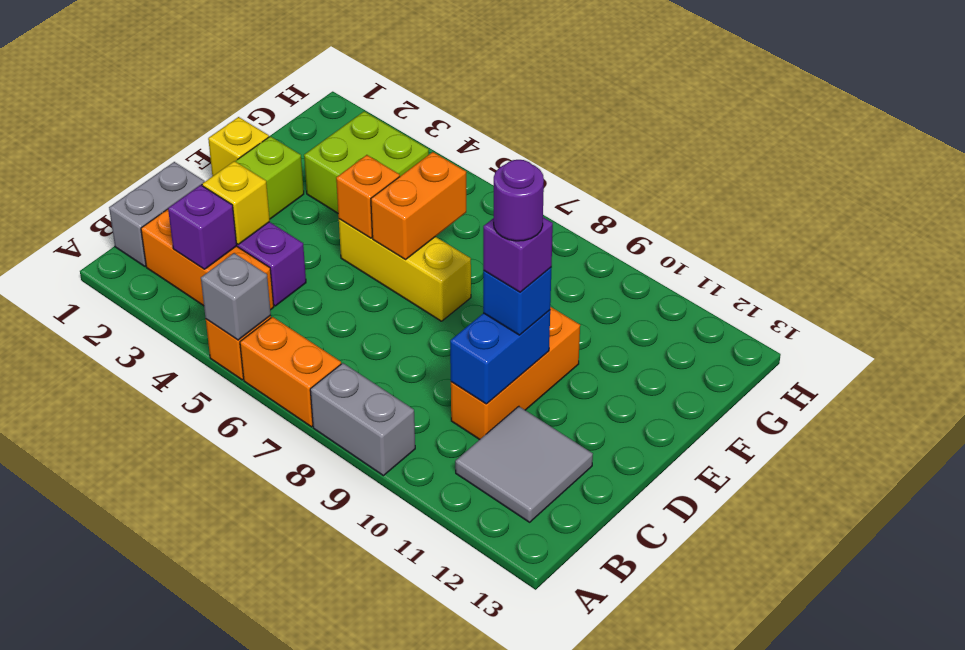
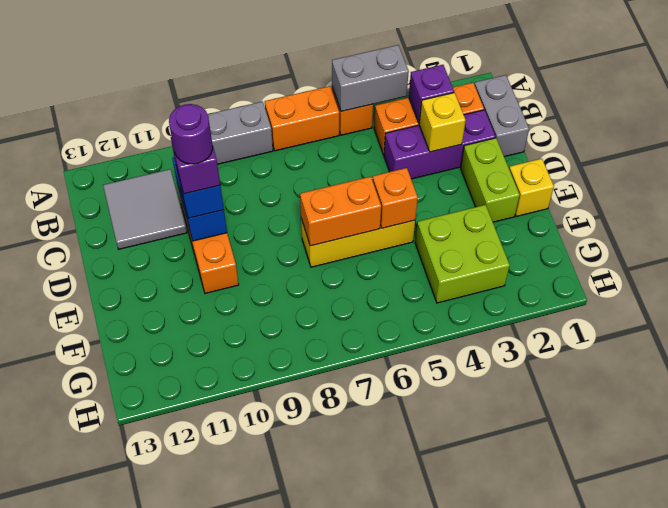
grey brick A5 level 2 -> grey brick A4:A5 level 2
orange brick E6:F6 level 2 -> orange brick E6:E7 level 2

